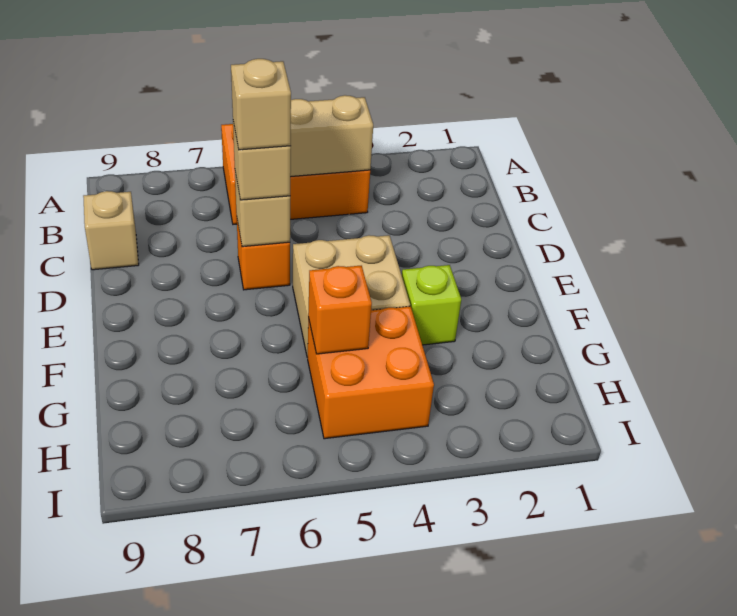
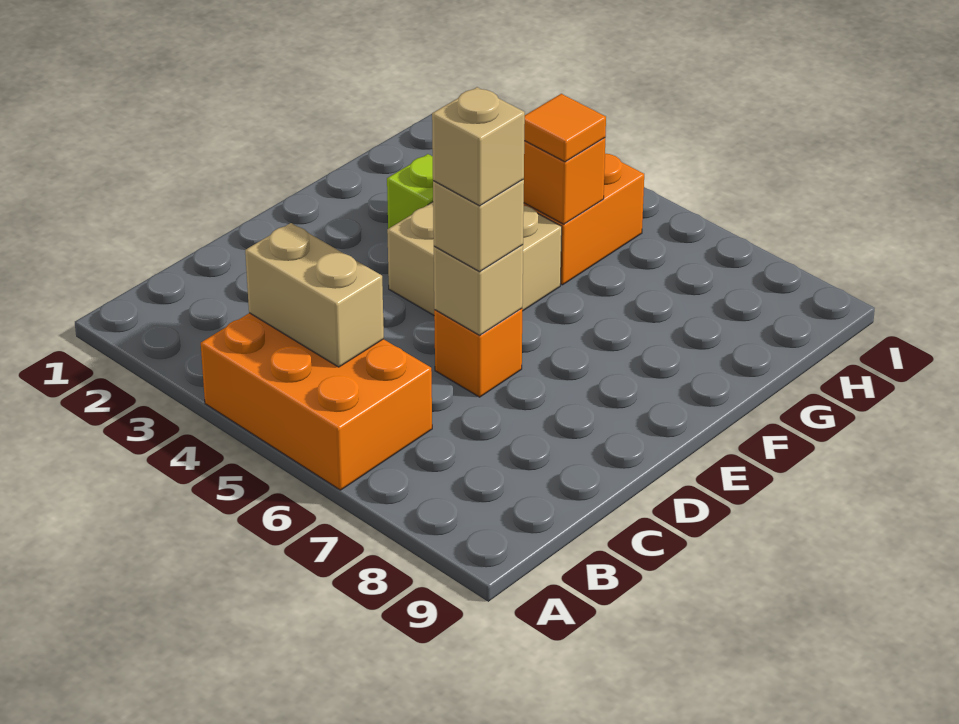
tan brick C9 level 1 -> none
none -> orange tile G5 level 3

